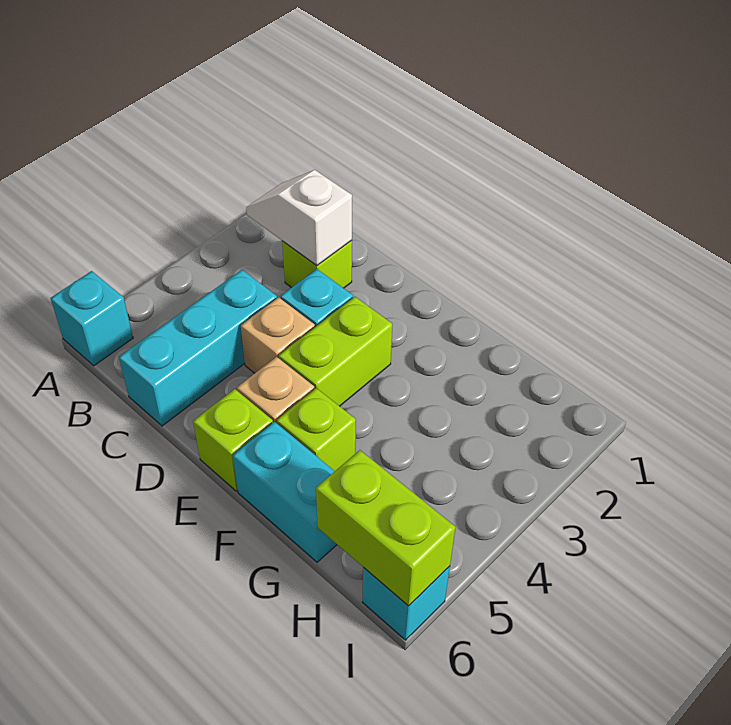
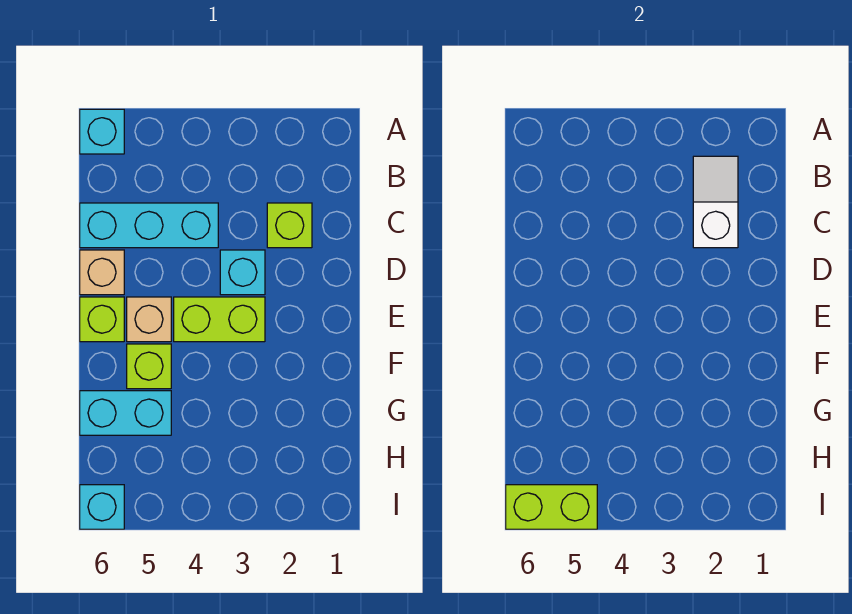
tan brick D4 level 1 -> tan brick D6 level 1
cyan brick F6:G6 level 1 -> cyan brick G5:G6 level 1
lime brick H6:I6 level 2 -> lime brick I5:I6 level 2

